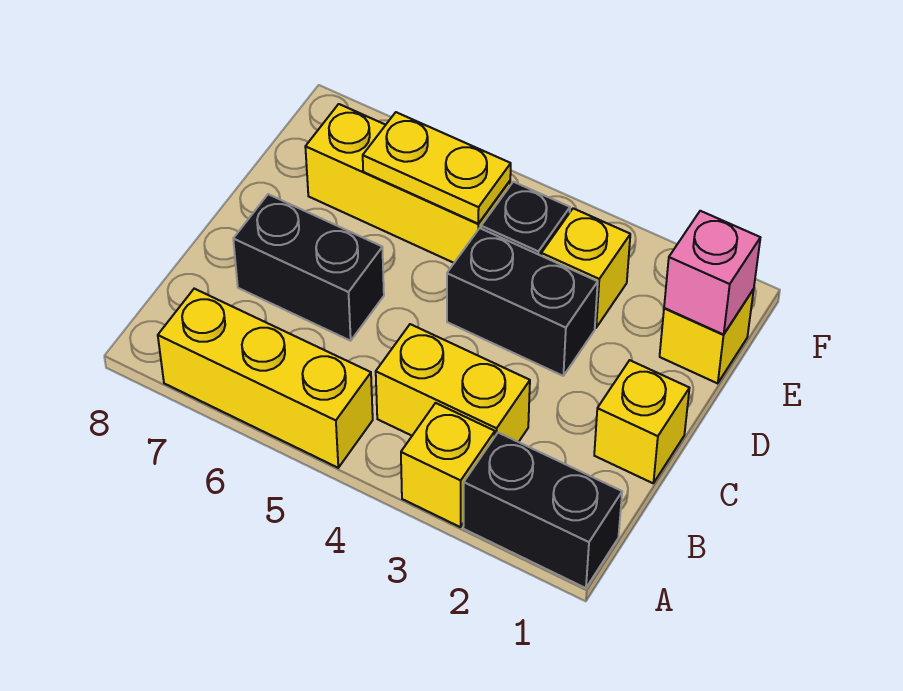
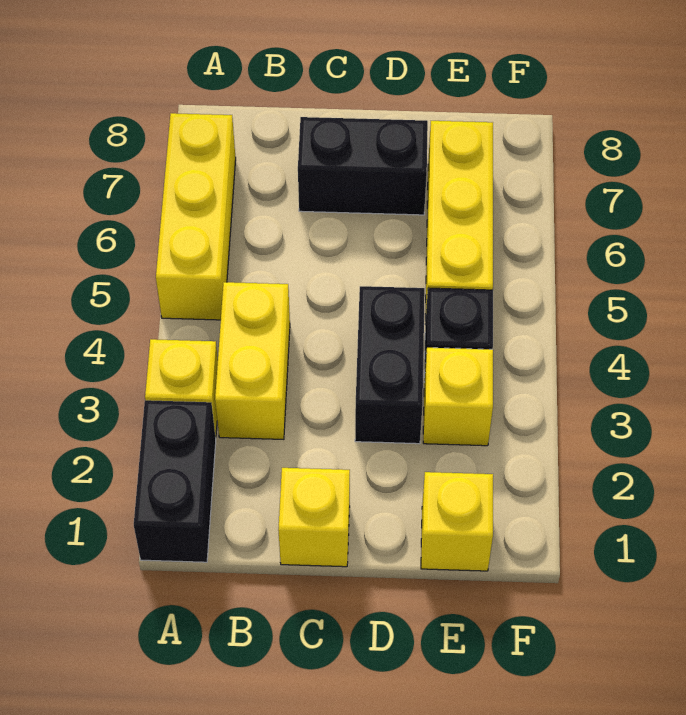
black brick C6:C7 level 1 -> black brick C7:D7 level 1
pink brick E1 level 2 -> none
yellow plate E5:E6 level 2 -> none

